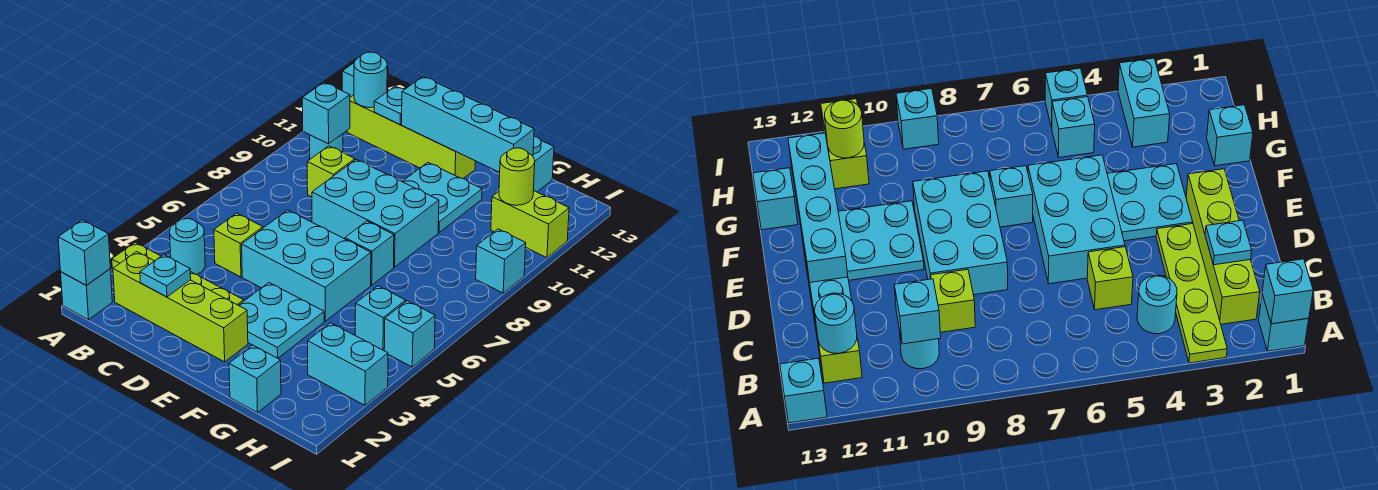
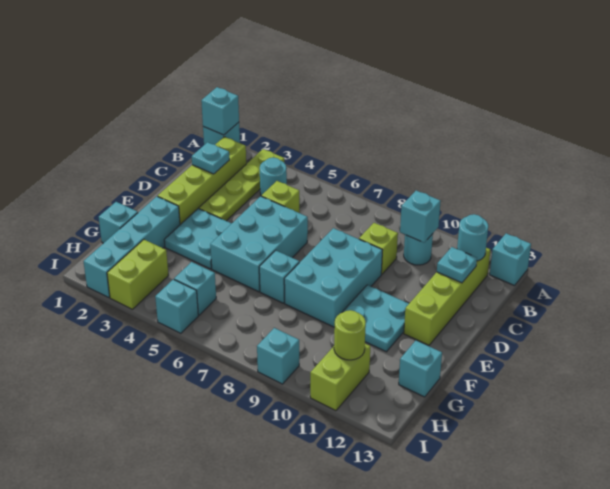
cyan brick D12:G12 level 2 -> cyan brick F2:I2 level 1
cyan brick H3:I3 level 1 -> lime brick H3:I3 level 1

